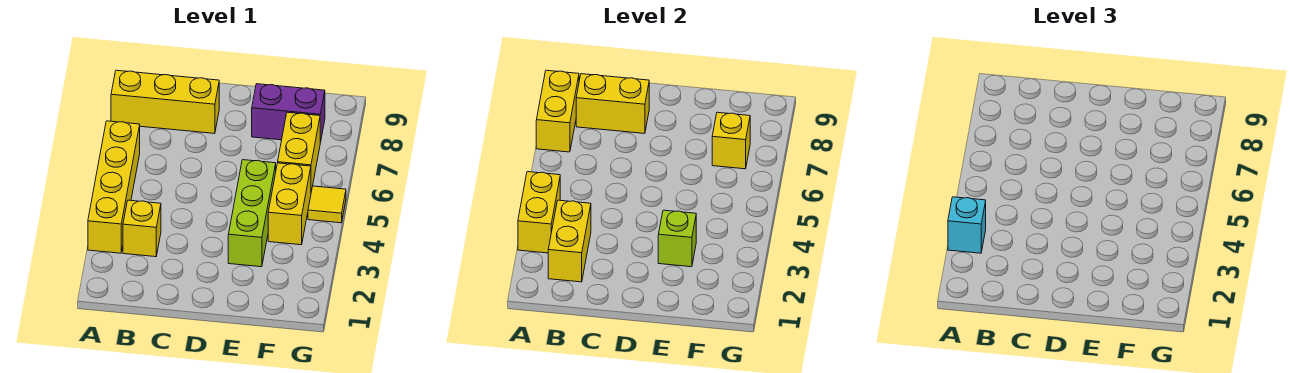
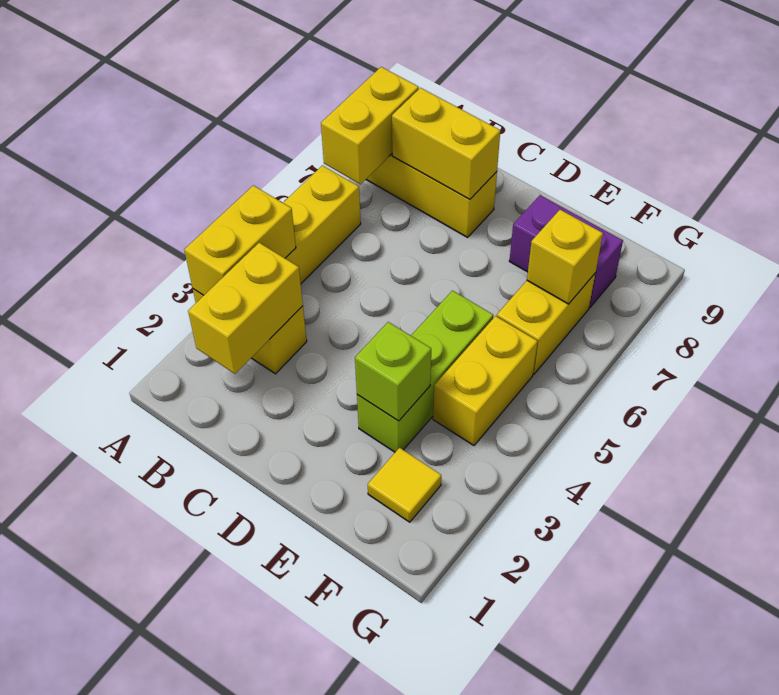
cyan brick A3 level 3 -> none
yellow tile G5 level 1 -> yellow tile F2 level 1

